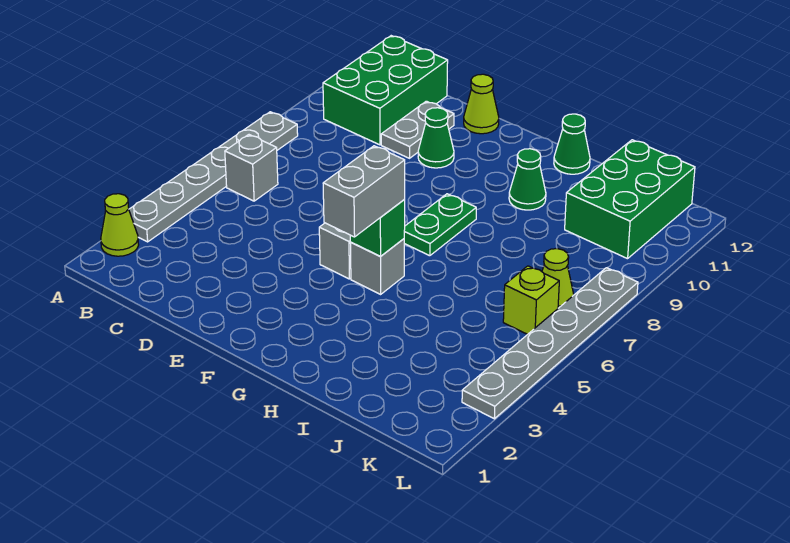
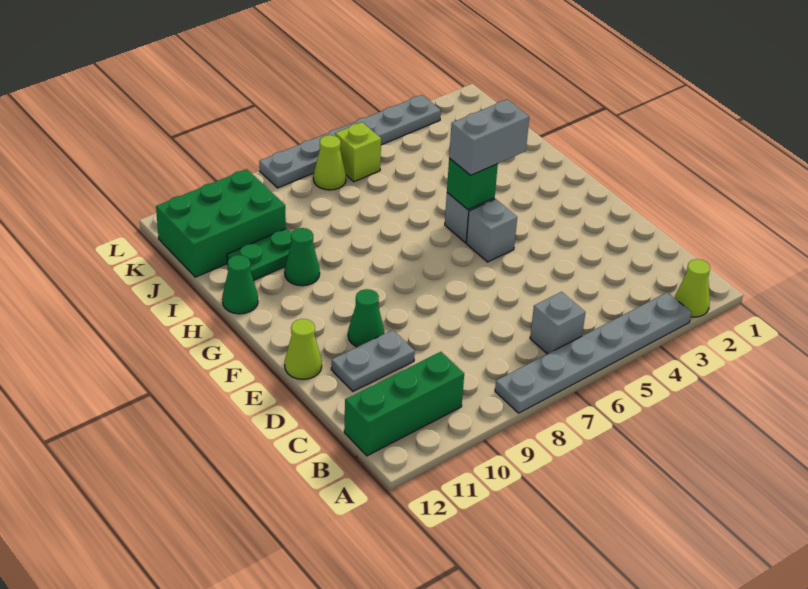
green brick B10:C12 level 1 -> green brick B10:B12 level 1
green plate G7:G8 level 1 -> green plate I10:I11 level 1

